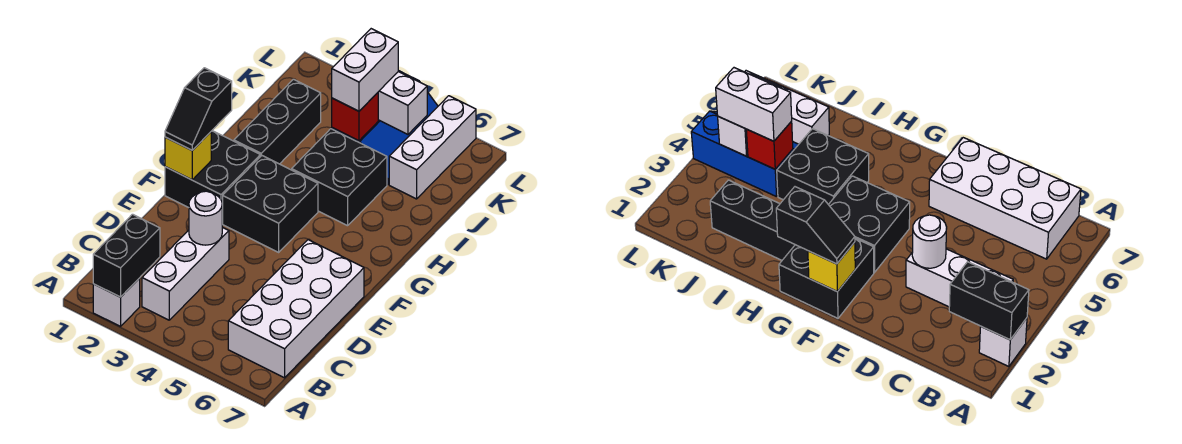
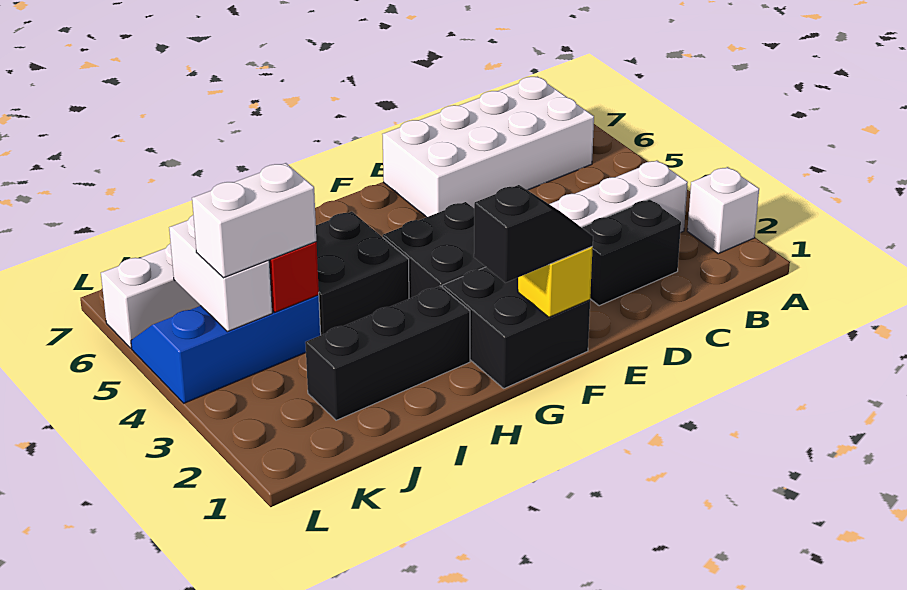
black brick A2:B2 level 2 -> black brick C2:D2 level 1
white round brick D3 level 2 -> none

